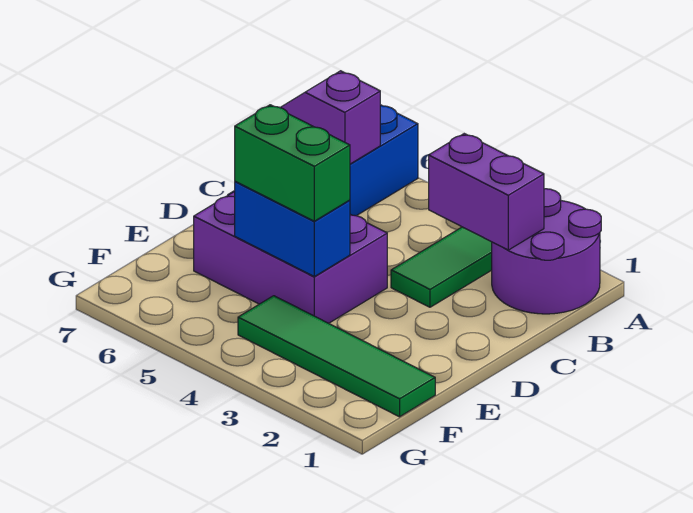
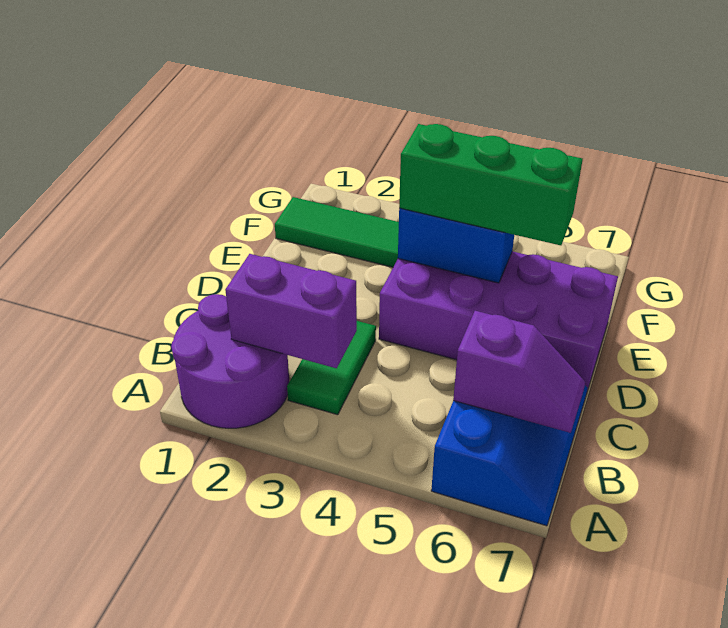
purple brick D4:E6 level 1 -> purple brick D4:E7 level 1
green brick E4:E5 level 3 -> green brick E4:E6 level 3

